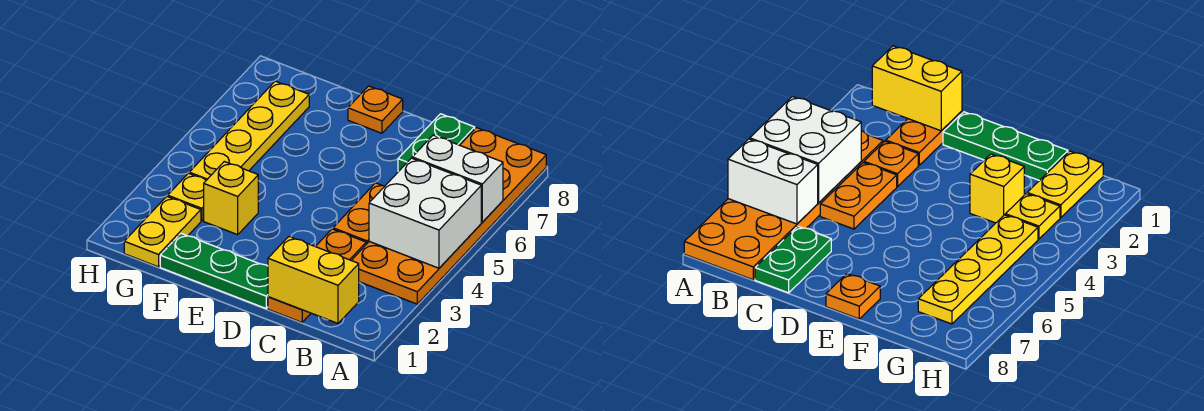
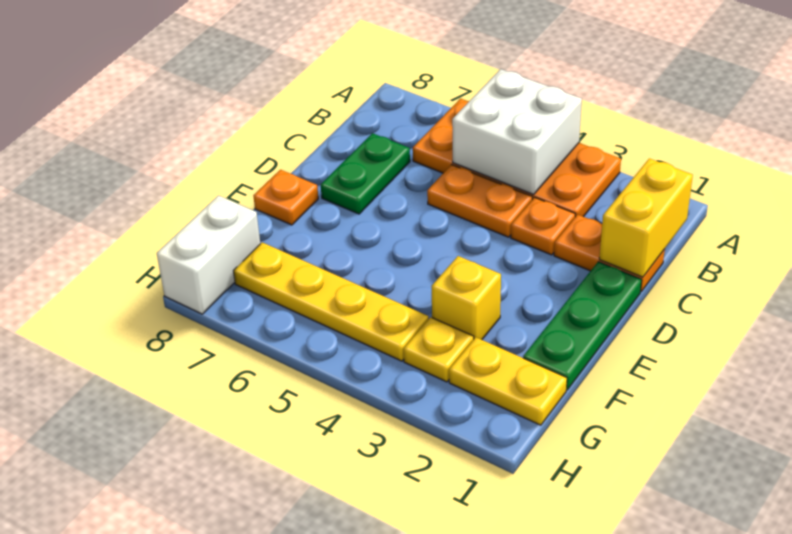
orange plate A3:B8 level 1 -> orange plate A3:B6 level 1
white brick A6:B6 level 2 -> white brick G8:H8 level 1
green plate C7:C8 level 1 -> green plate C7:D7 level 1

